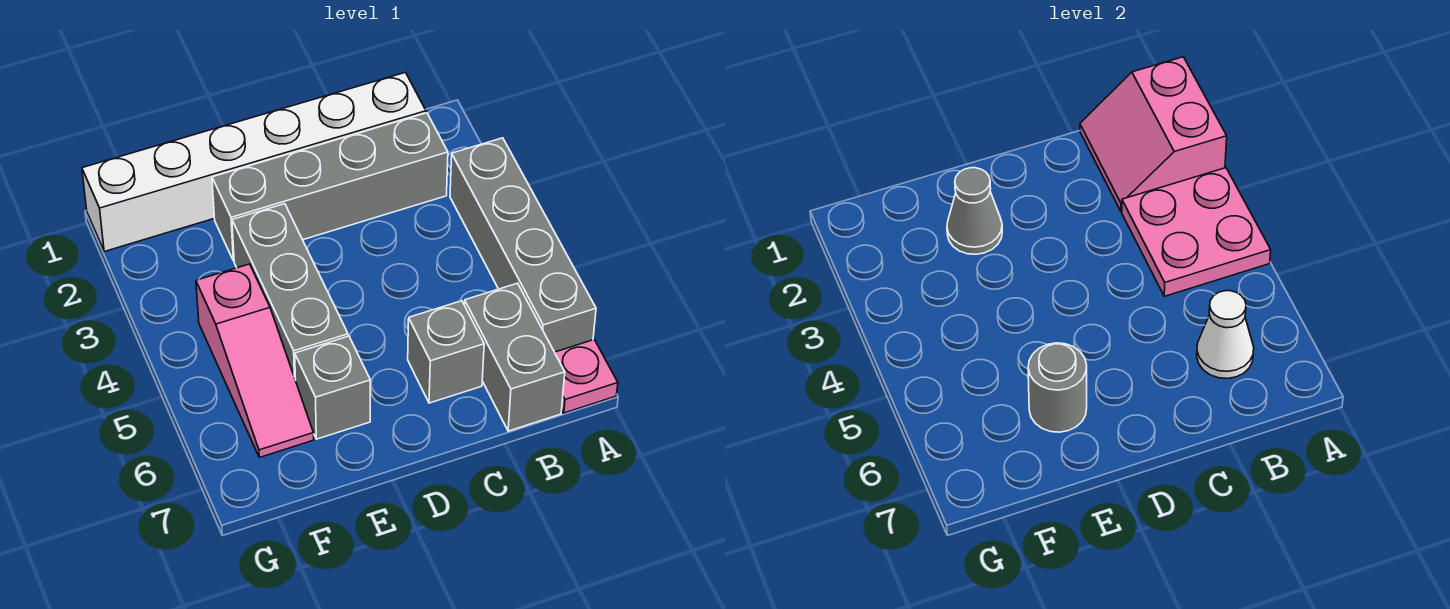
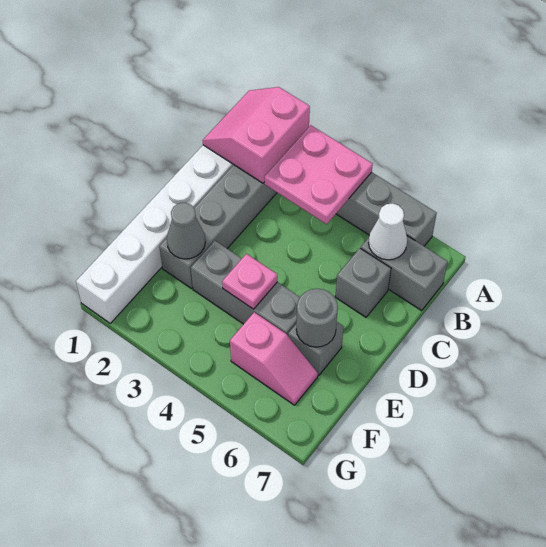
pink slope A1:B2 level 2 top A -> pink slope A1:B2 level 2 top 2
pink plate A7 level 1 -> pink plate E4 level 2
pink slope F4:F6 level 1 top 4 -> pink slope F5:F6 level 1 top 5

